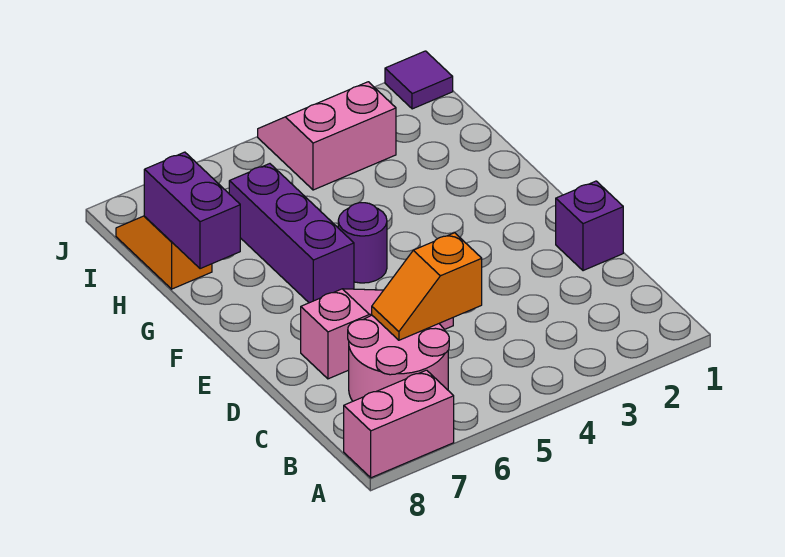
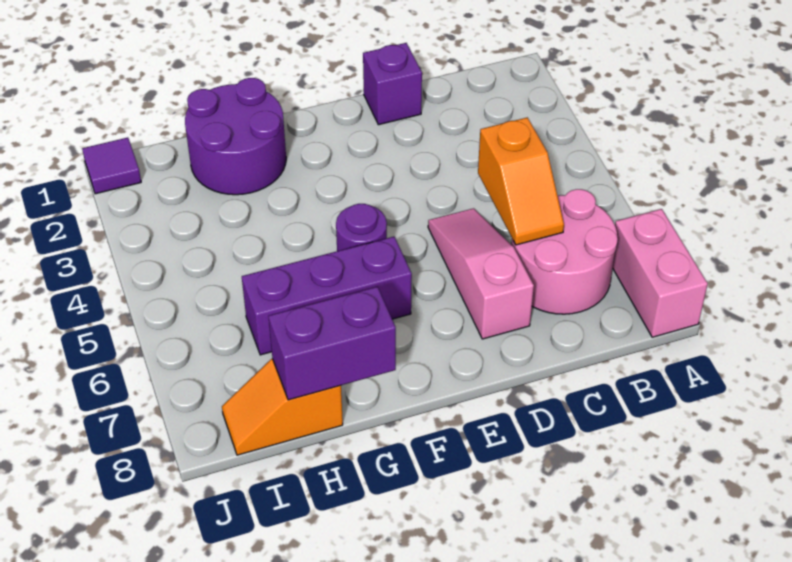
none -> purple round brick G1:H2 level 1
pink slope I3:J4 level 1 top I -> none

